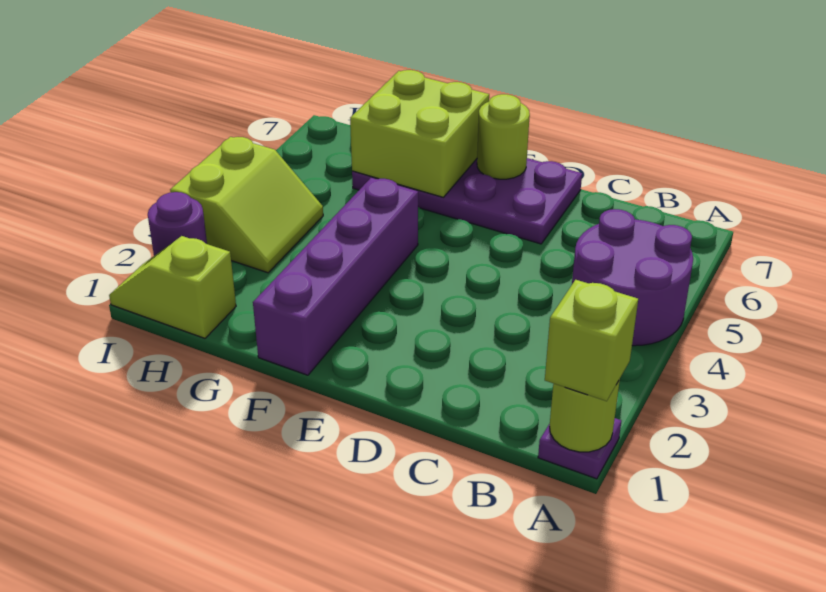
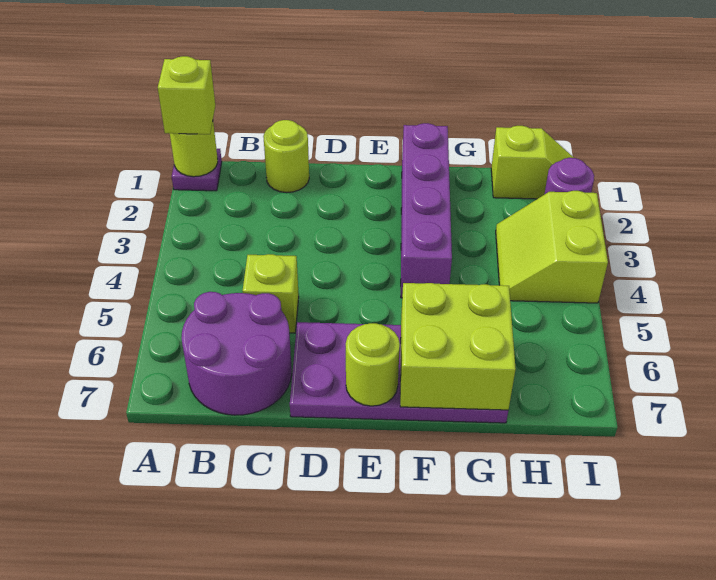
purple round brick A4:B5 level 1 -> purple round brick B6:C7 level 1
none -> lime round brick C1 level 1
none -> lime brick C5 level 1

